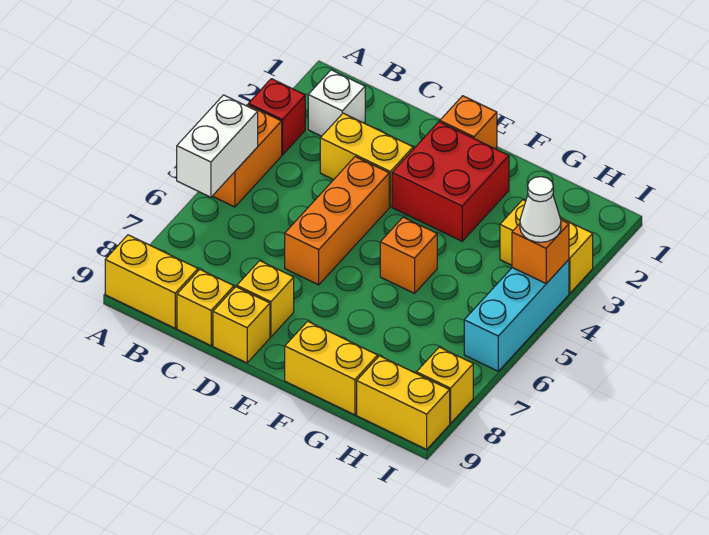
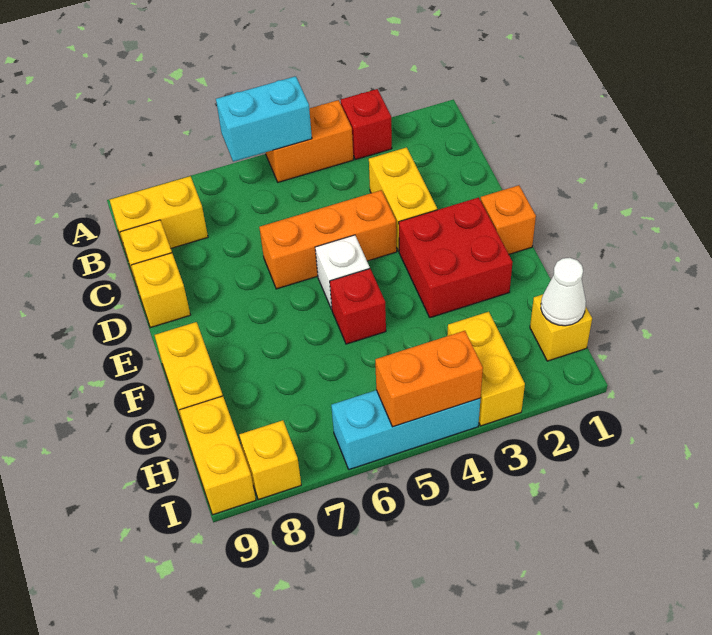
white brick A5:A6 level 2 -> cyan brick A5:A6 level 2
yellow brick A9:B9 level 1 -> yellow brick B8:B9 level 1
white brick B2 level 1 -> white brick E5 level 1
yellow brick D8 level 1 -> yellow brick H1 level 1
orange brick F5 level 1 -> red brick F5 level 1
orange brick I4 level 2 -> orange brick I4:I5 level 2
white cone I4 level 3 -> white cone H1 level 2

